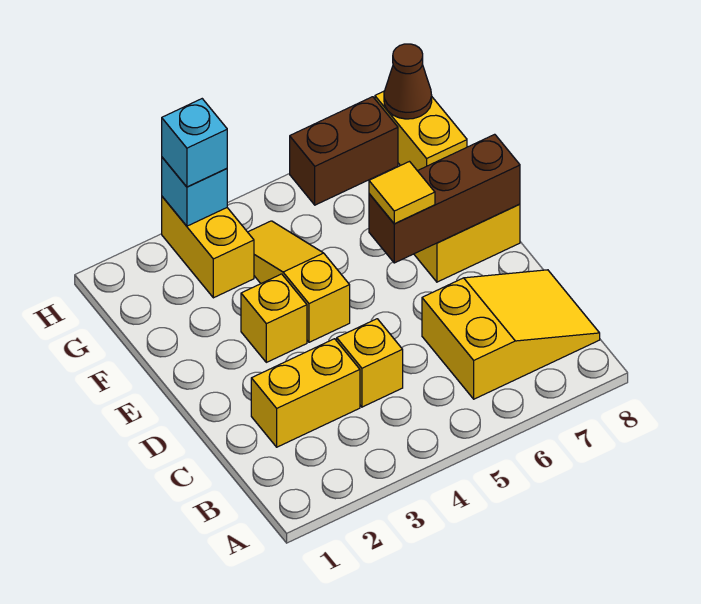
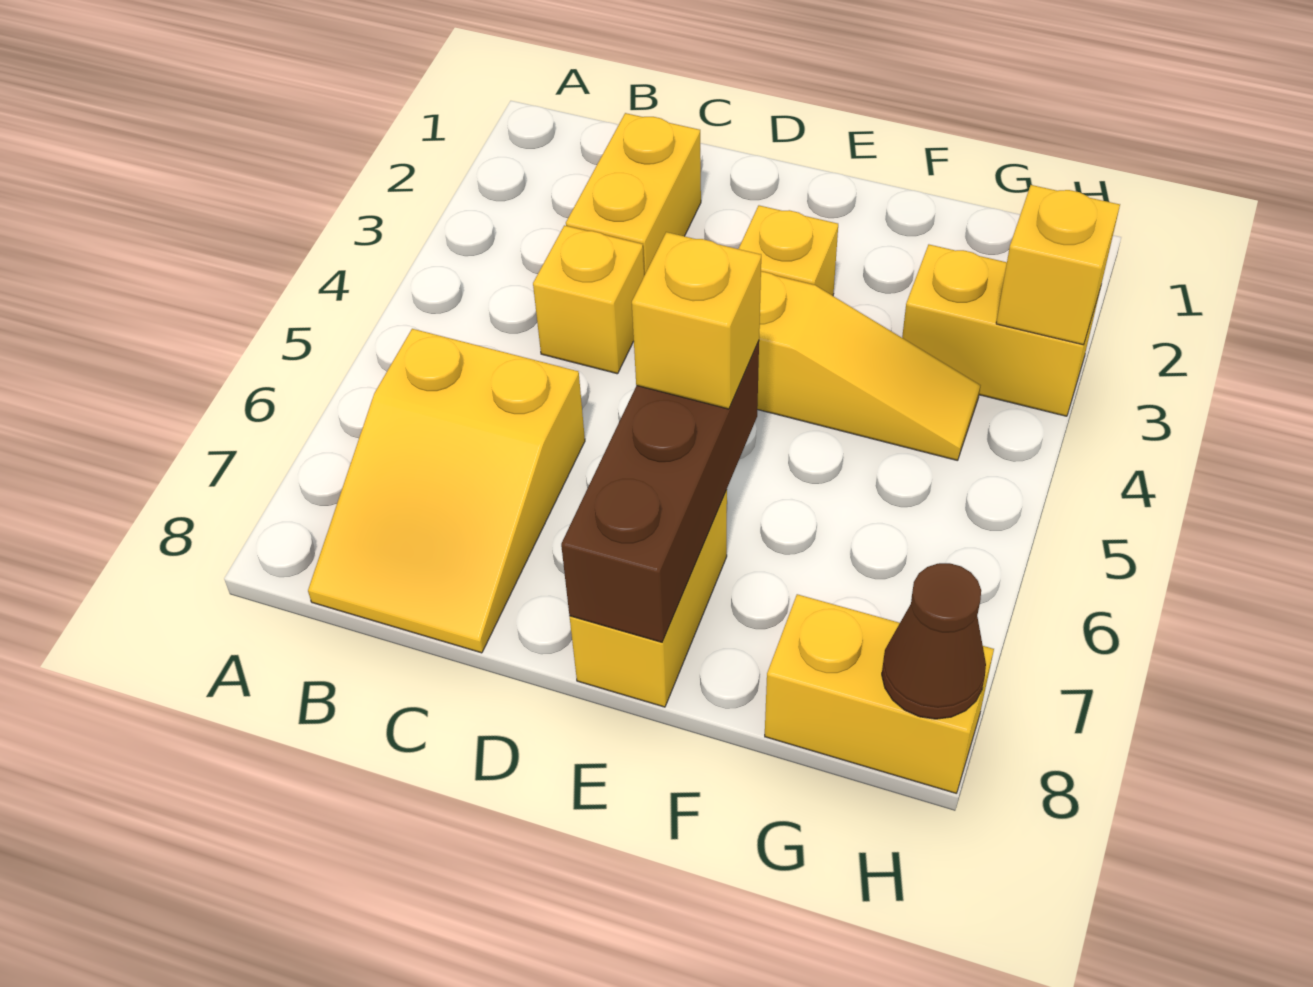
yellow tile E6 level 3 -> yellow brick E6 level 3
cyan brick H3 level 2 -> yellow brick H3 level 2
cyan brick H3 level 3 -> none
brown brick H6:H7 level 1 -> none

